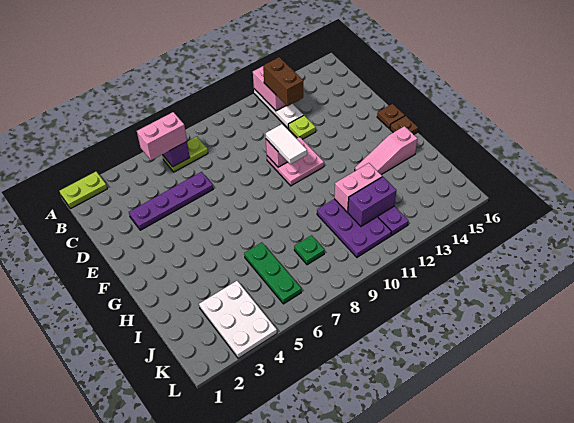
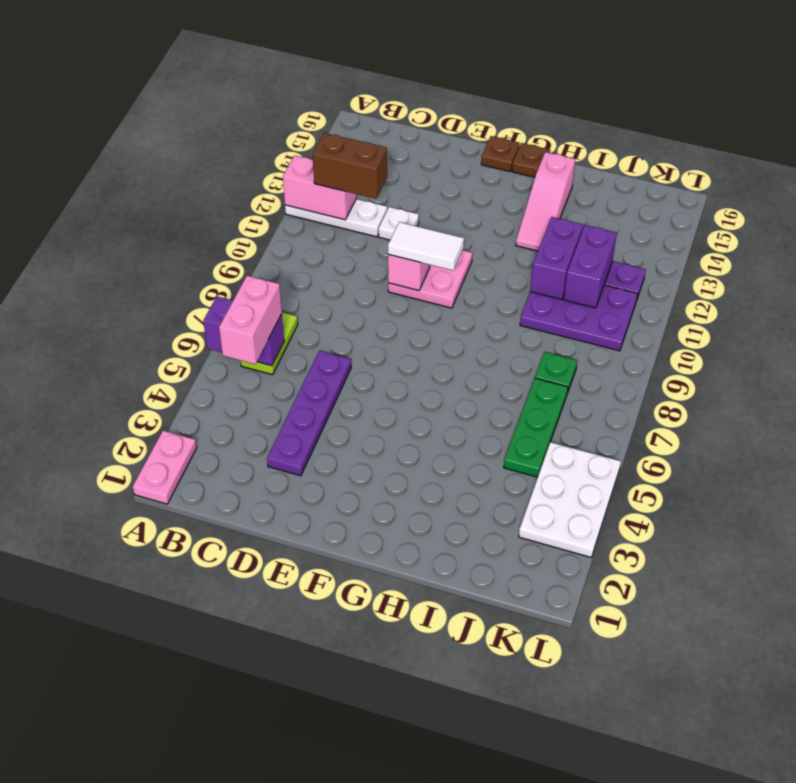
lime plate A1:A2 level 1 -> pink plate A1:A2 level 1
lime plate D12 level 1 -> white plate D12 level 1
green plate I6:K6 level 1 -> green plate J5:J7 level 1
pink brick I11:I12 level 2 -> purple brick I11:I12 level 2
white plate J3:L4 level 1 -> white plate K3:L5 level 1

